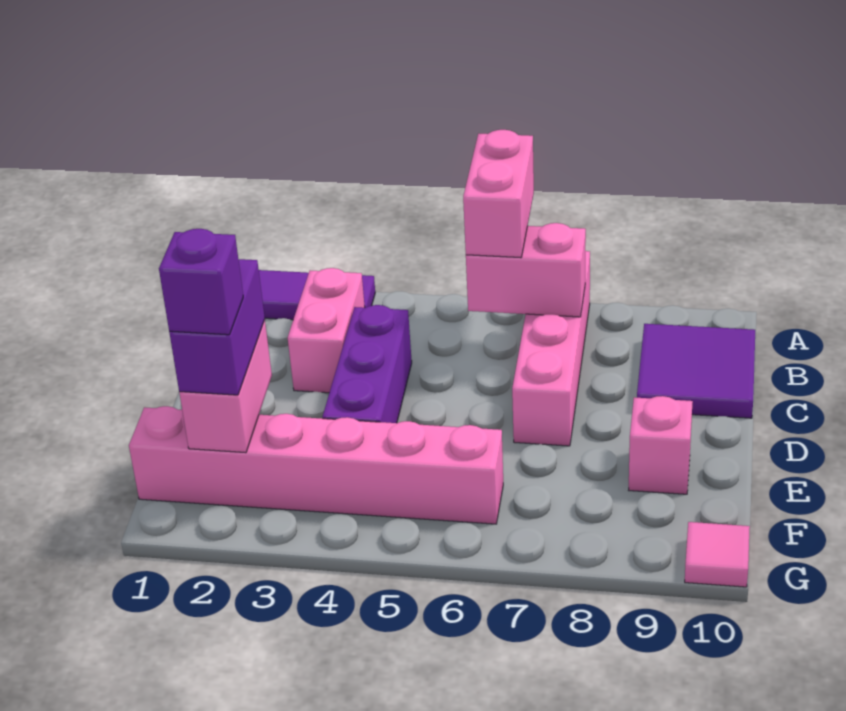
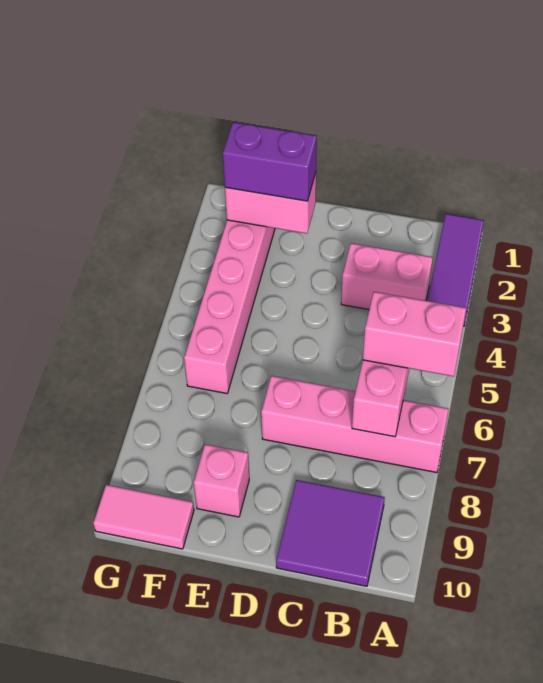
purple brick C4:E4 level 1 -> none
purple brick F2 level 4 -> none
pink tile G10 level 1 -> pink tile F10:G10 level 1

